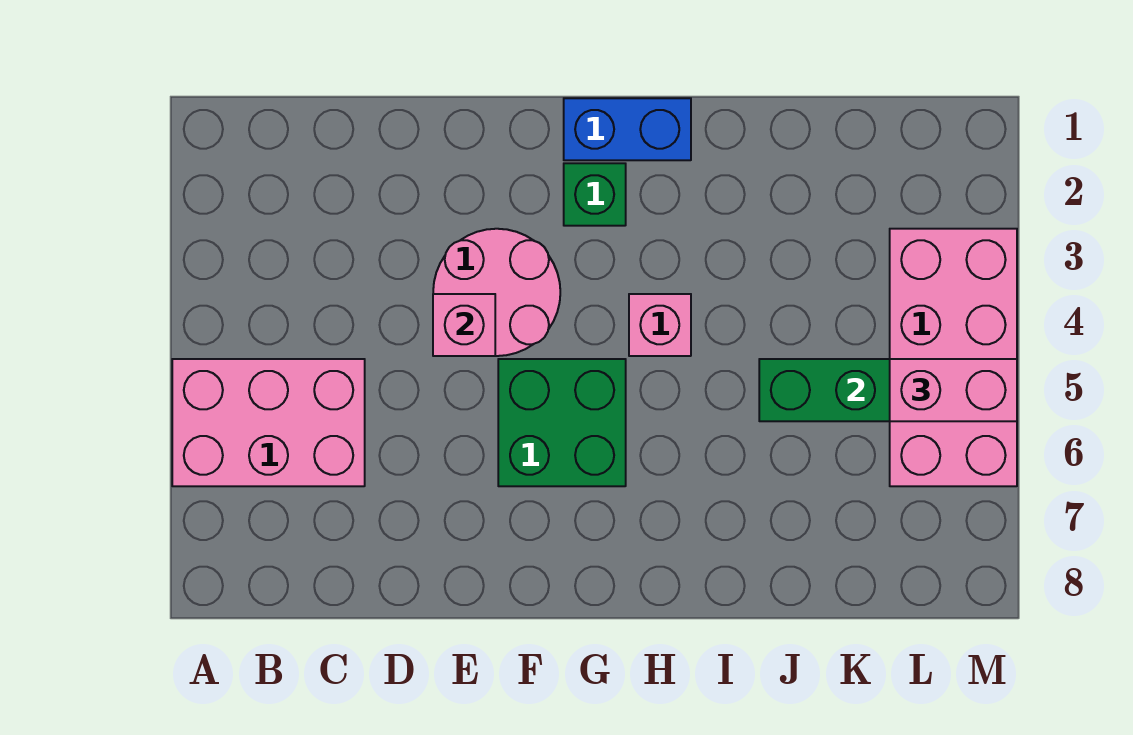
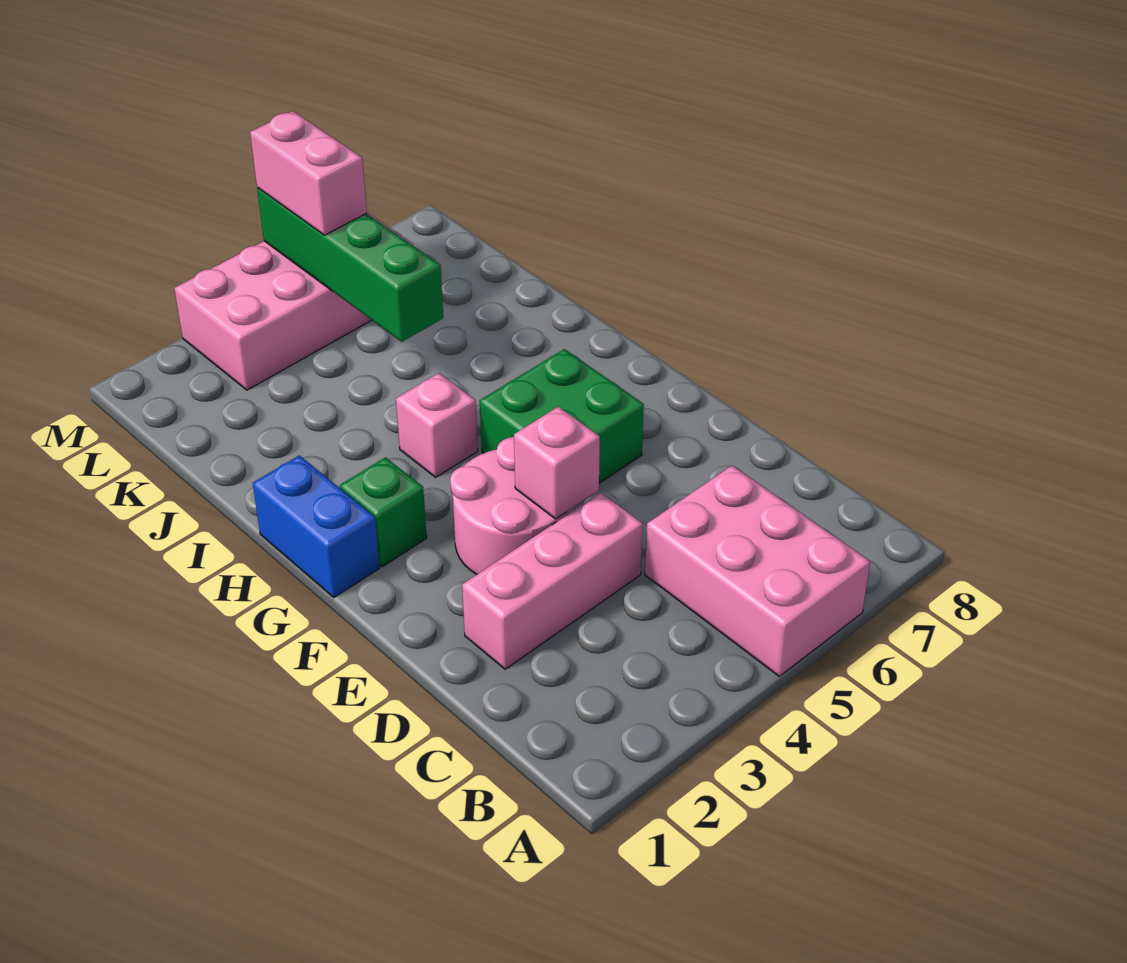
none -> pink brick D2:D4 level 1

